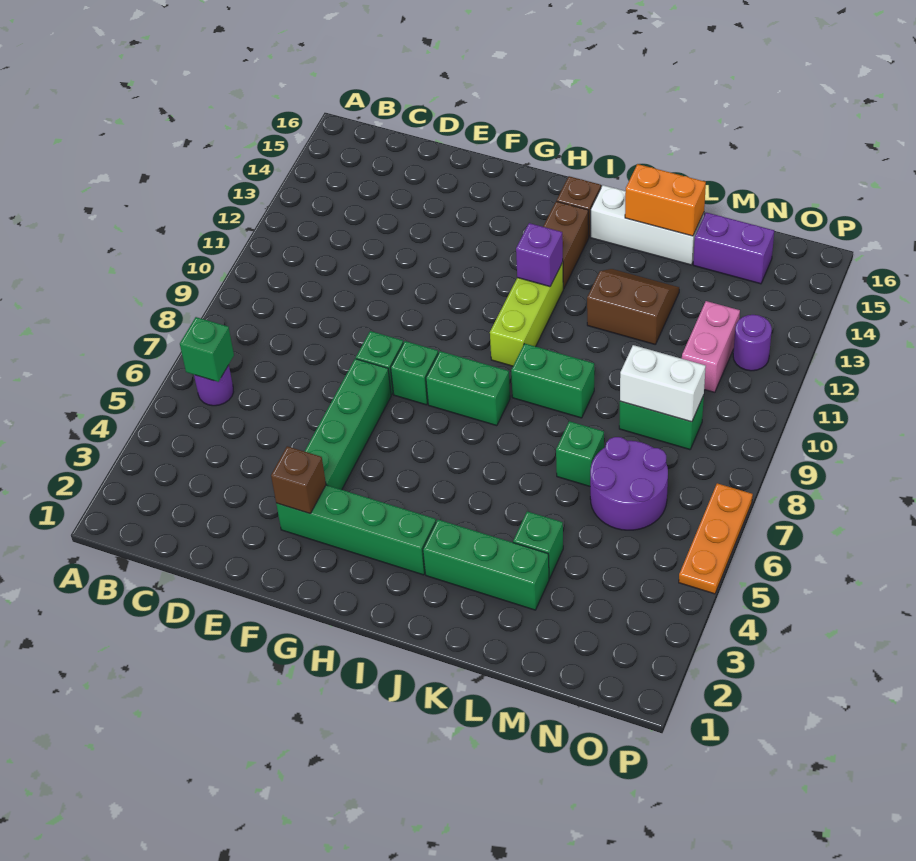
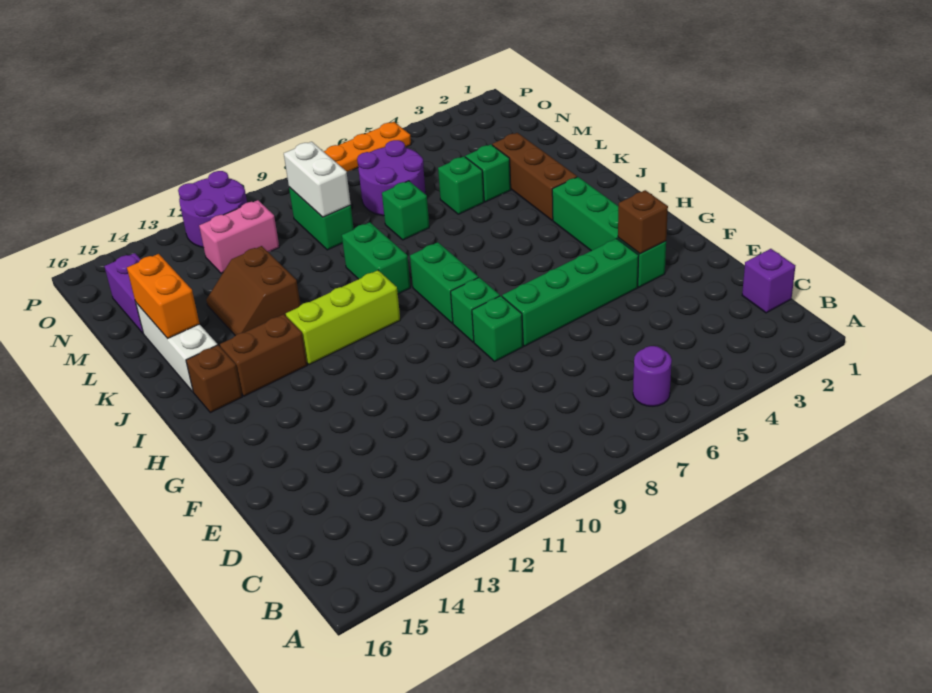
green brick B6 level 2 -> green brick L5 level 1
purple brick I12 level 2 -> purple brick C1 level 1
green brick J3:L3 level 1 -> brown brick J3:L3 level 1
purple round brick O12 level 1 -> purple round brick O11:P12 level 1

